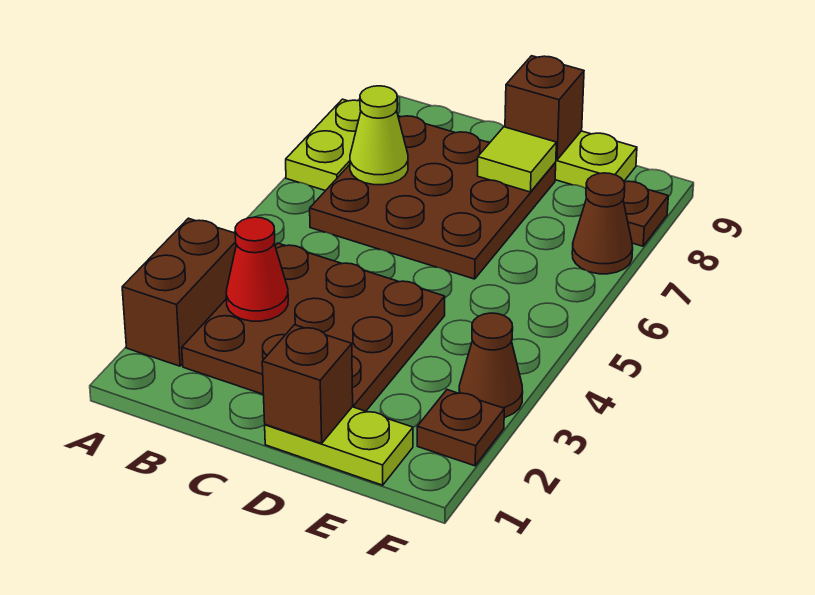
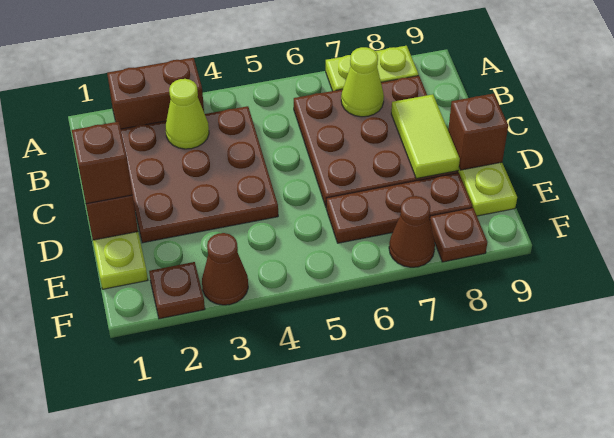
red cone B3 level 2 -> lime cone B3 level 2
none -> brown brick D1 level 3
lime tile D8 level 2 -> lime tile C8:D8 level 2
none -> brown plate E6:E8 level 1

